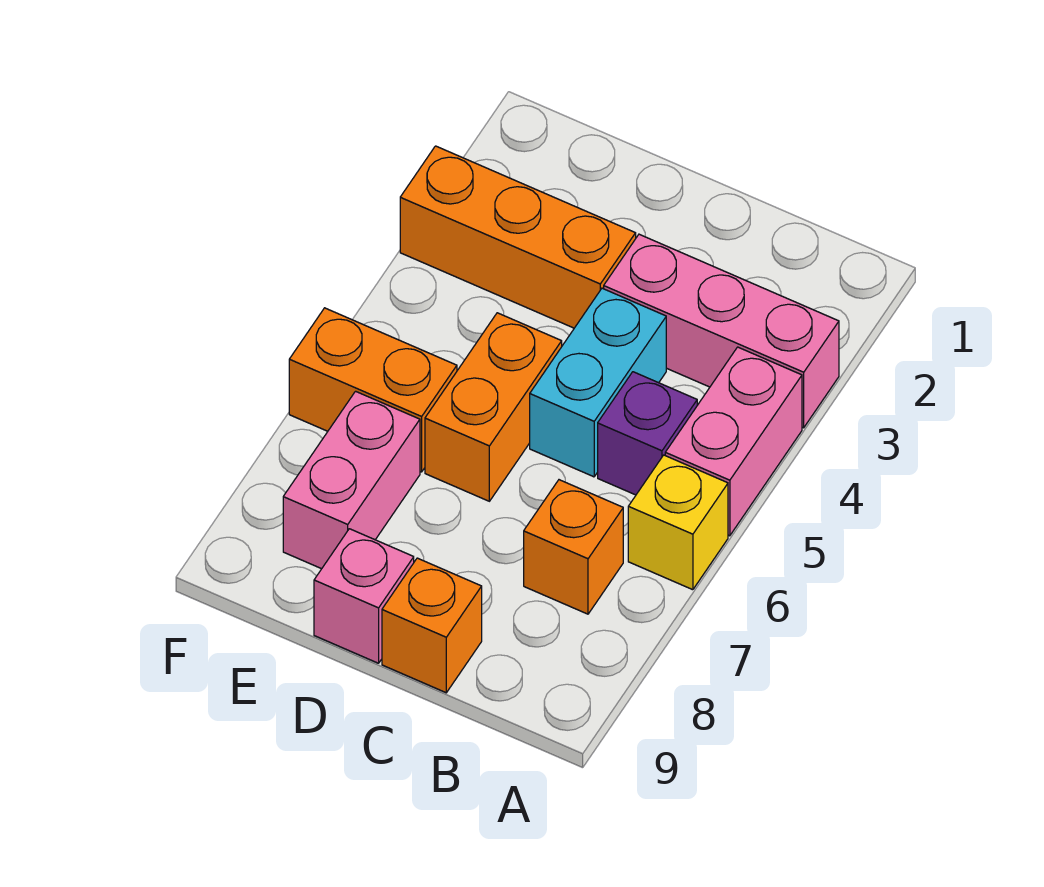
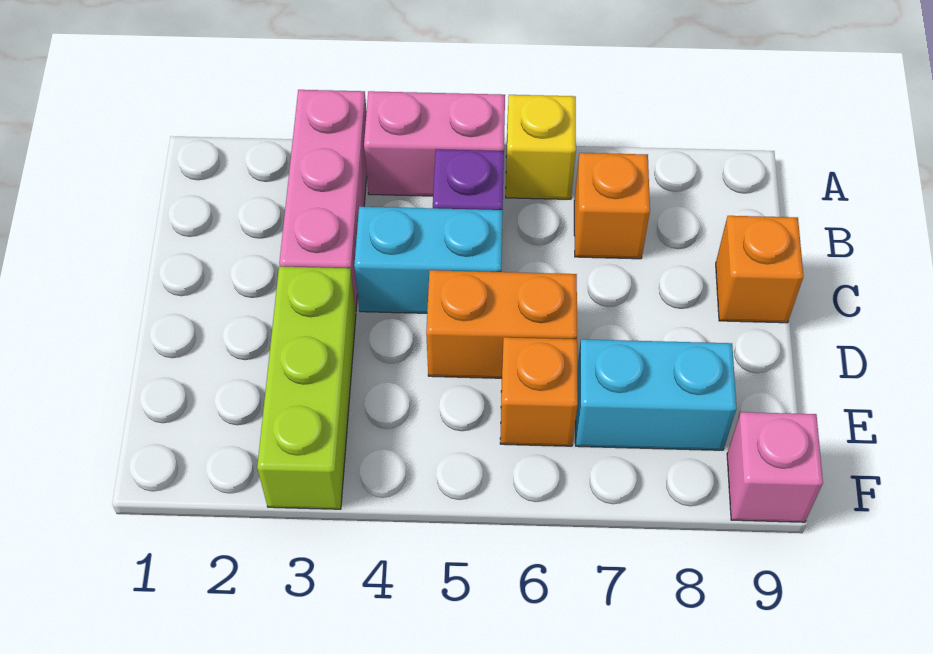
orange brick D3:F3 level 1 -> lime brick D3:F3 level 1
pink brick D9 level 1 -> pink brick F9 level 1
orange brick E6:F6 level 1 -> orange brick E6 level 1
pink brick E7:E8 level 1 -> cyan brick E7:E8 level 1

